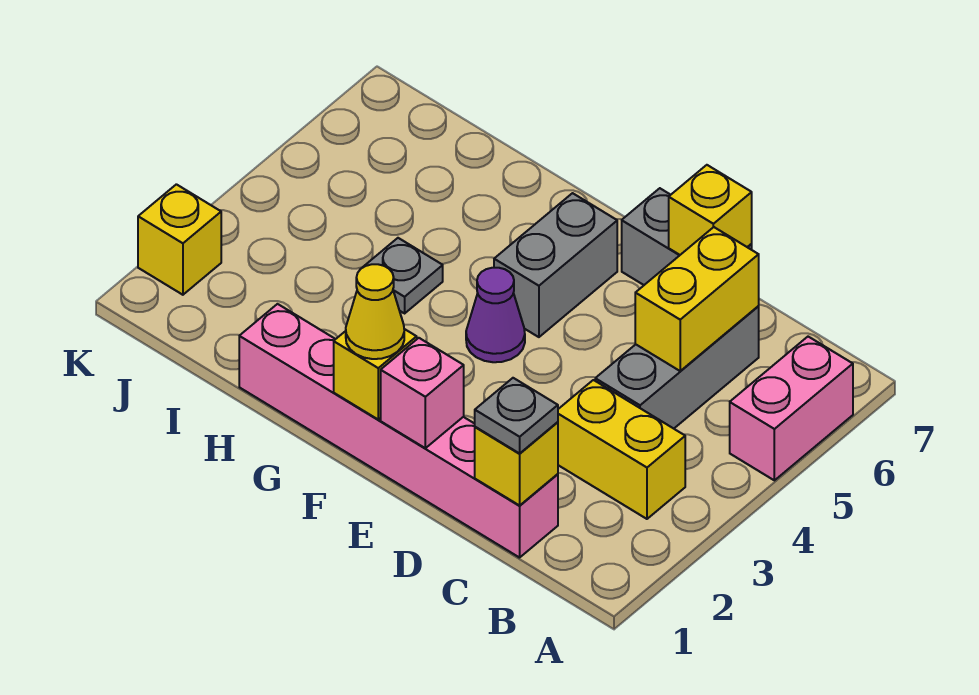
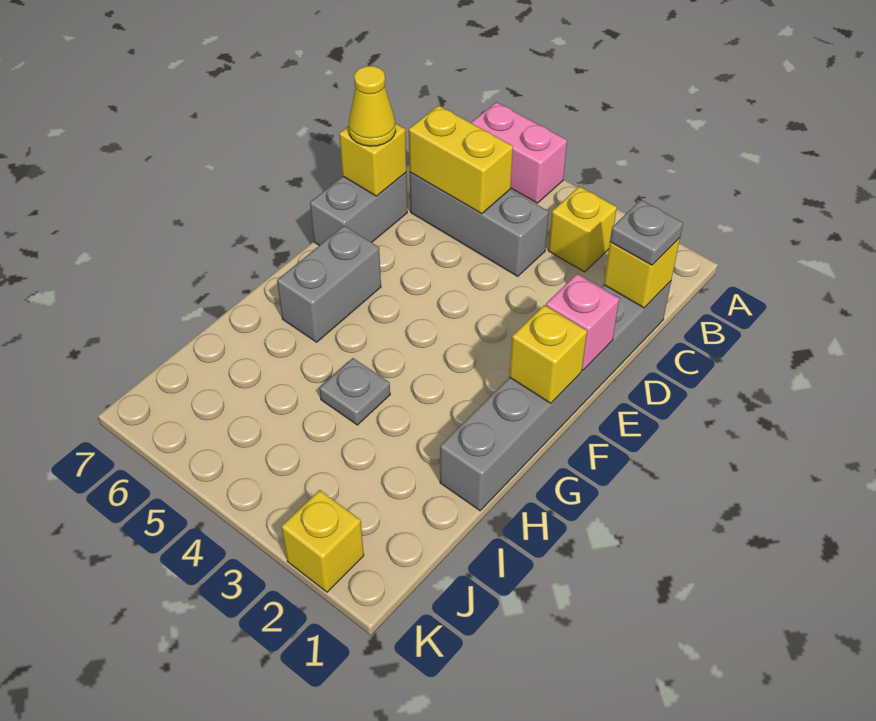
yellow brick B3:C3 level 1 -> yellow brick B3 level 1
pink brick C1:H1 level 1 -> grey brick C1:H1 level 1
yellow cone F1 level 3 -> yellow cone D7 level 3
purple cone F4 level 1 -> none
grey brick F5:F6 level 1 -> grey brick F6:G6 level 1

